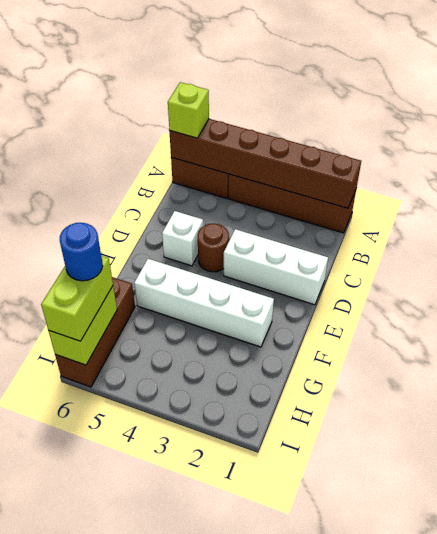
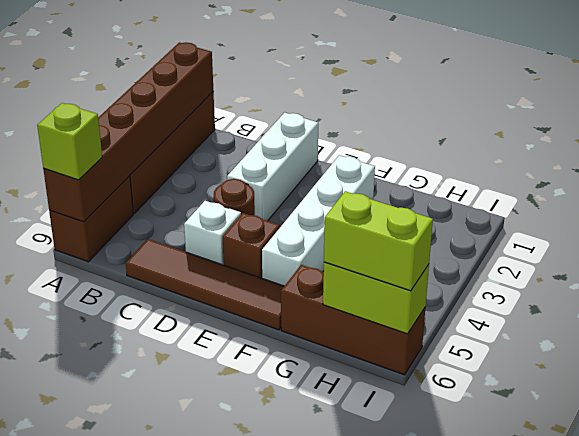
none -> brown tile C6:F6 level 1
none -> brown brick E5 level 1
blue round brick H6 level 4 -> none

